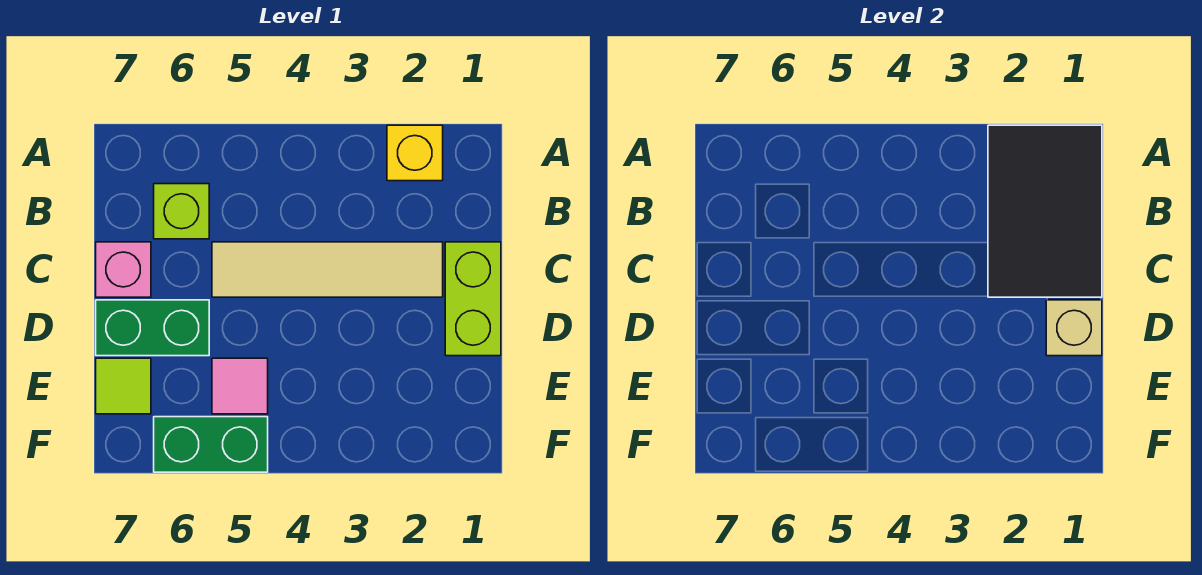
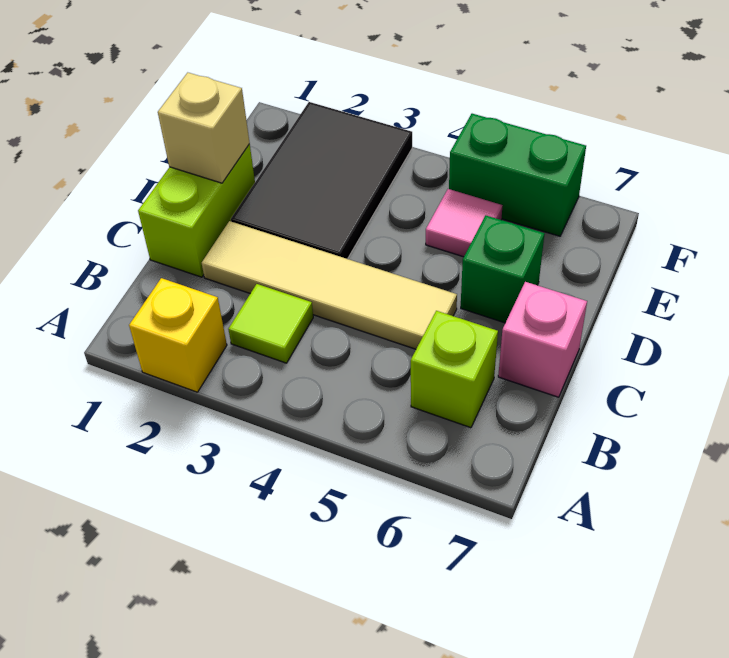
black tile A1:C2 level 2 -> black tile D2:F3 level 1
green brick D6:D7 level 1 -> green brick D6 level 1
lime tile E7 level 1 -> lime tile B3 level 1

